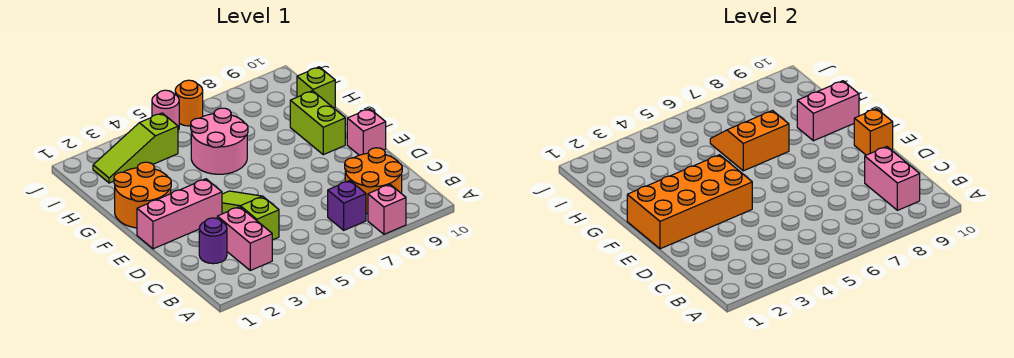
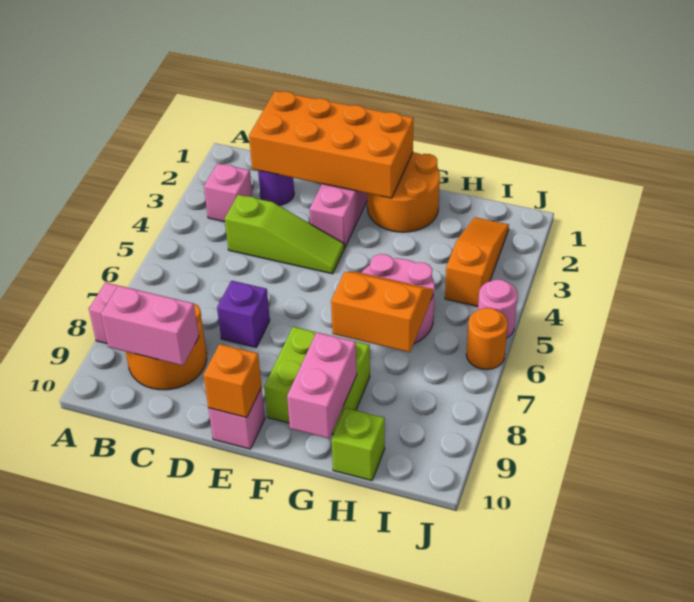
pink brick B3:C3 level 1 -> pink brick B3 level 1
purple brick B7 level 1 -> purple brick D7 level 1
orange brick E1:F4 level 2 -> orange brick C1:F2 level 2
lime brick F9:G9 level 1 -> lime brick F8:G9 level 1
orange slope G6:H7 level 2 top G -> orange slope G6:H7 level 2 top 7
lime slope I2:I4 level 1 top 4 -> orange slope I2:I4 level 1 top 4

